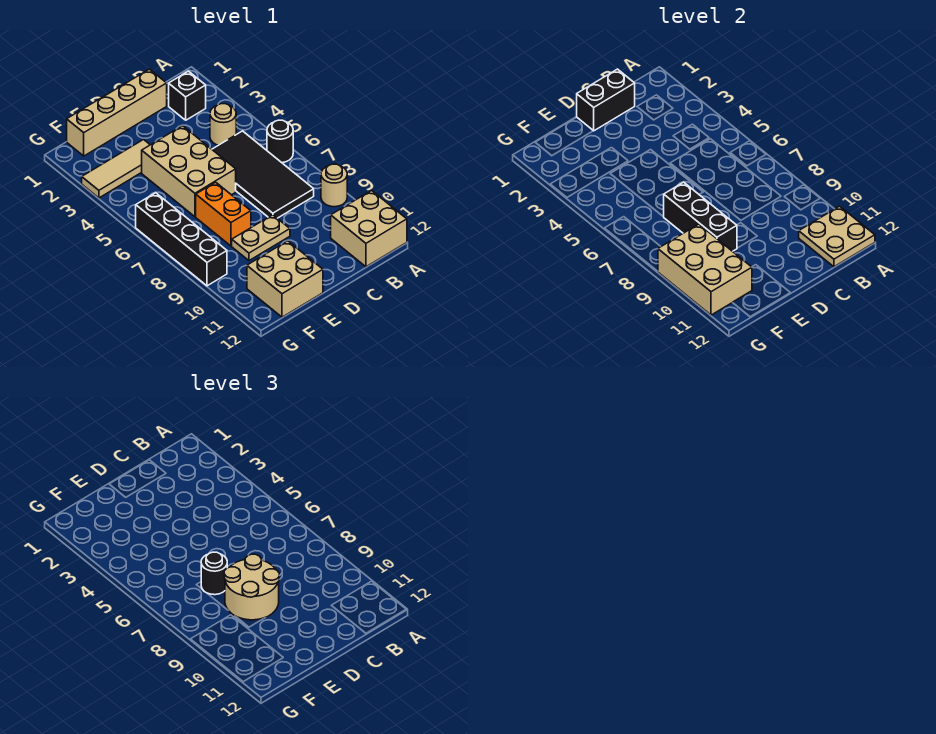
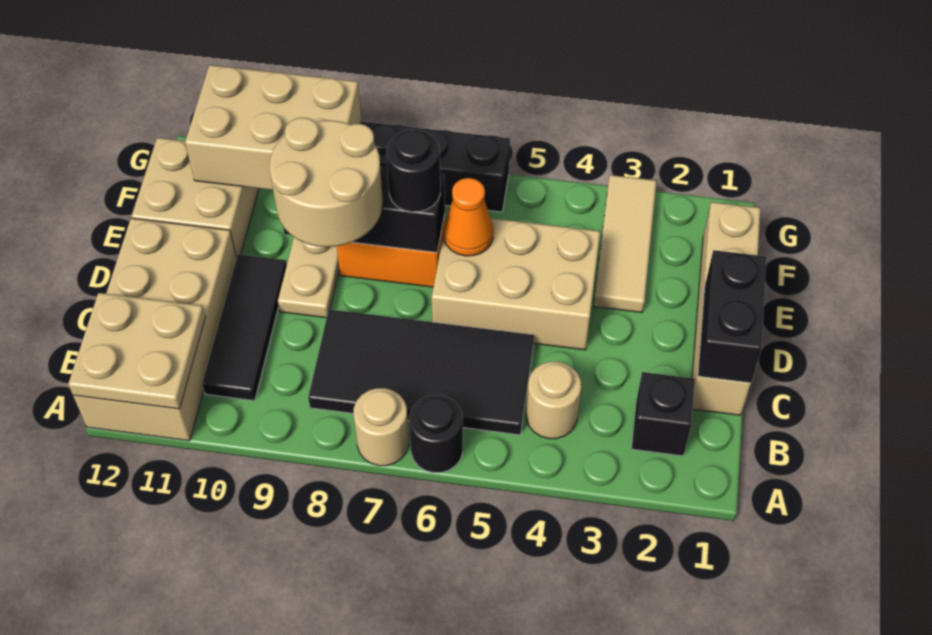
tan round brick A9 level 1 -> tan round brick A7 level 1
tan brick A11:B12 level 1 -> tan brick A11:D12 level 1
none -> black tile B10:D10 level 1
none -> orange cone E6 level 2

